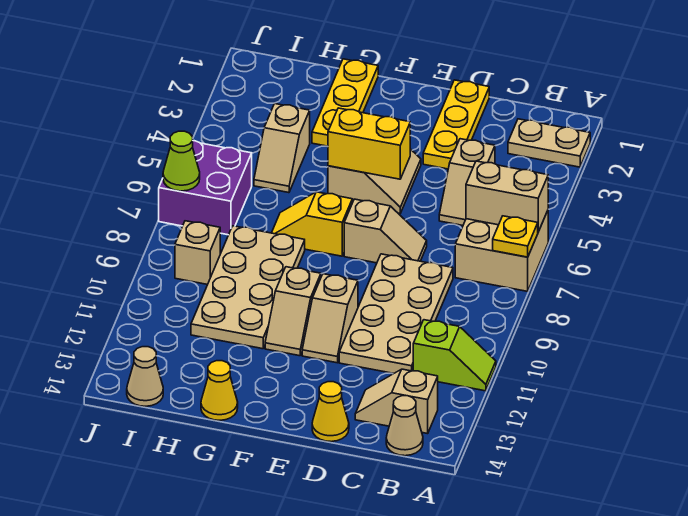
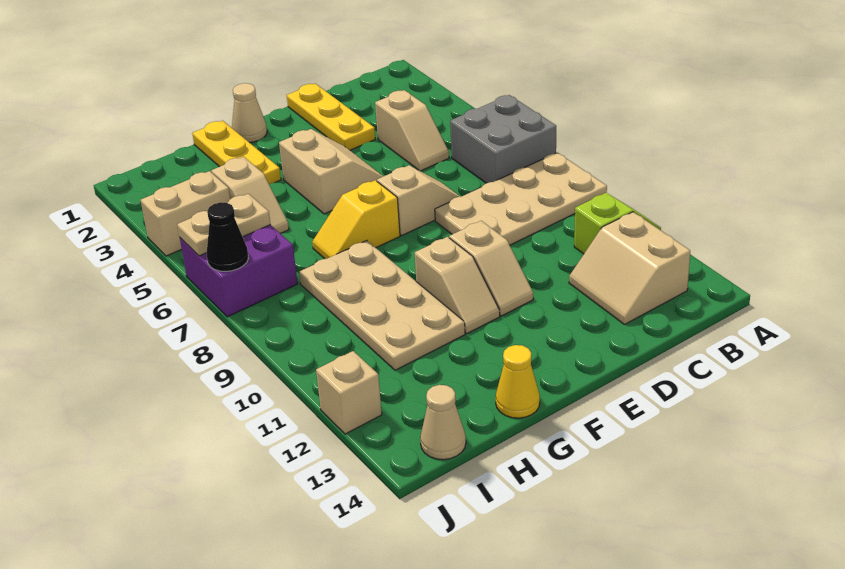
tan plate A2:B2 level 1 -> tan plate I6:J6 level 2
tan brick A6:B7 level 1 -> grey brick A6:B7 level 1
tan brick A6:B6 level 2 -> tan brick I4:J4 level 1
yellow plate A7 level 2 -> none
tan slope B13:C13 level 1 top B -> tan slope B12:C13 level 1 top B
tan cone B14 level 1 -> tan cone F1 level 1
tan plate C8:D11 level 1 -> tan plate A8:D9 level 1
yellow cone D14 level 1 -> none
yellow brick E5:F5 level 2 -> none
tan brick I9 level 1 -> tan brick J12 level 1
lime cone J7 level 2 -> black cone J7 level 2

